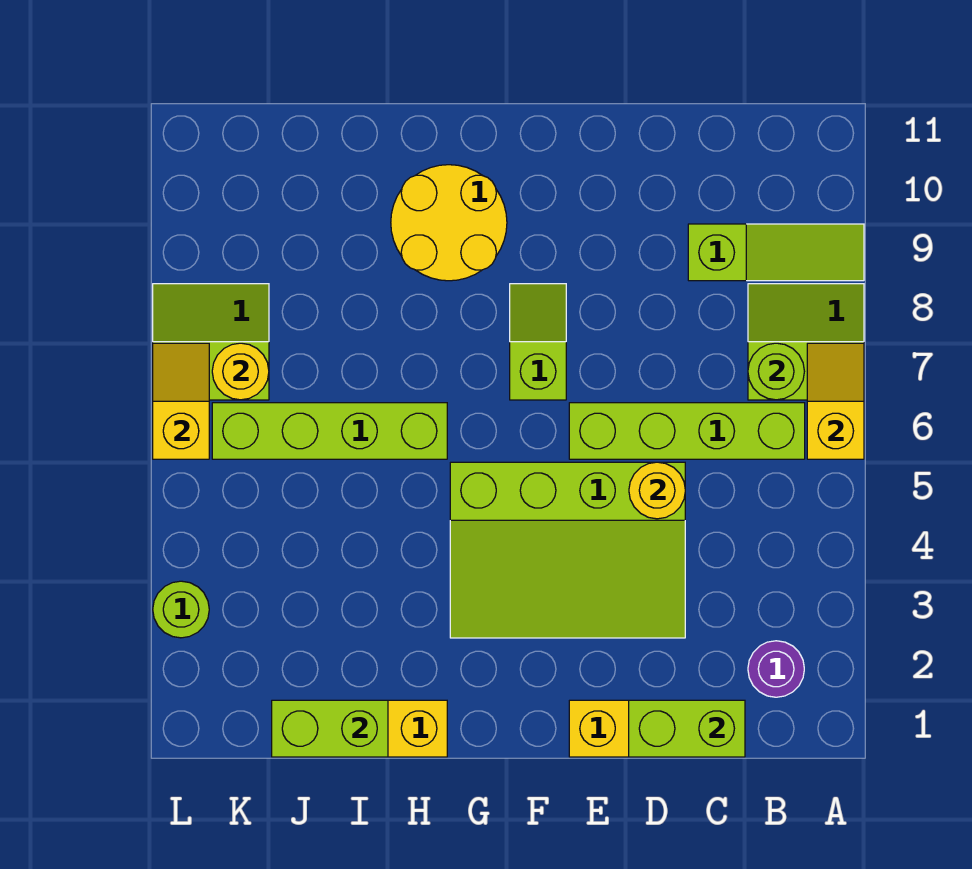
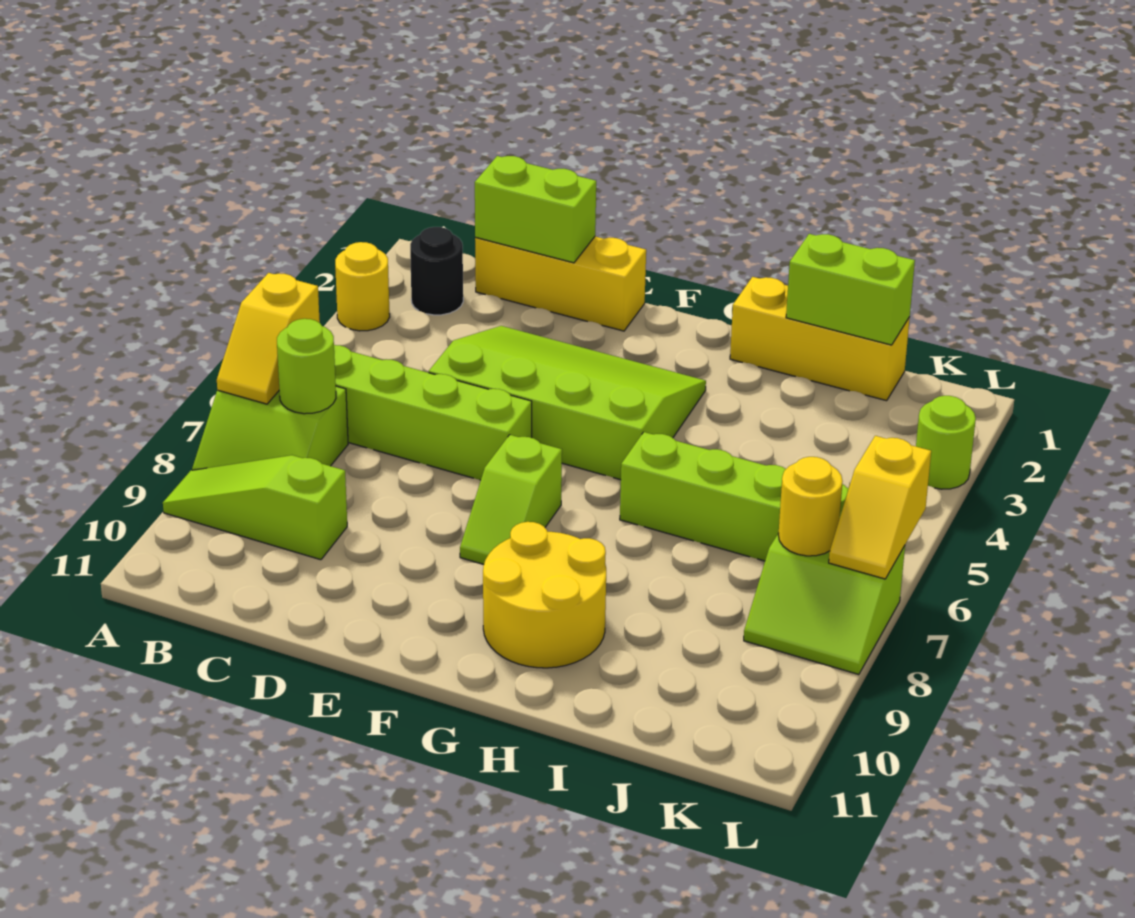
purple round brick B2 level 1 -> black round brick B2 level 1
yellow round brick D5 level 2 -> yellow round brick A3 level 1

